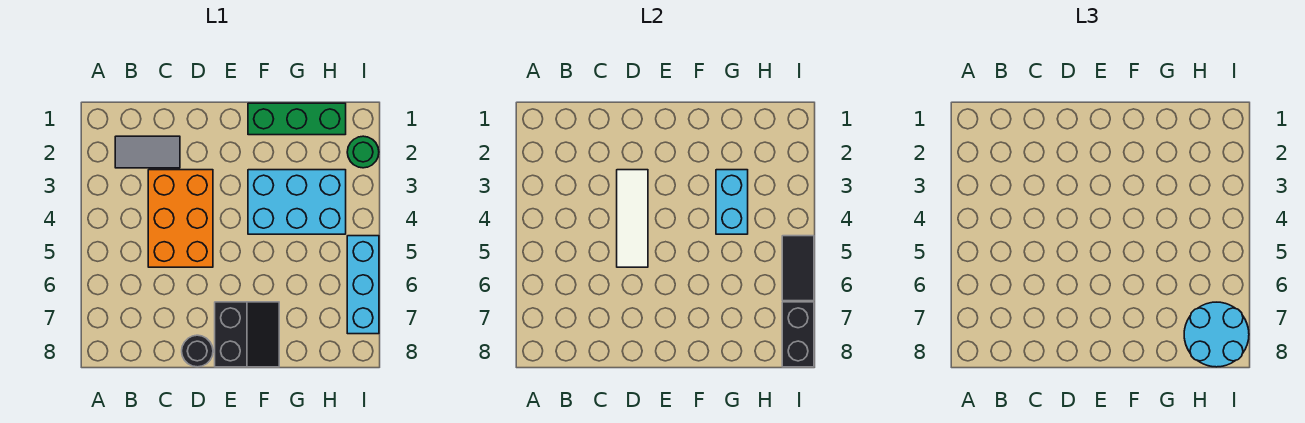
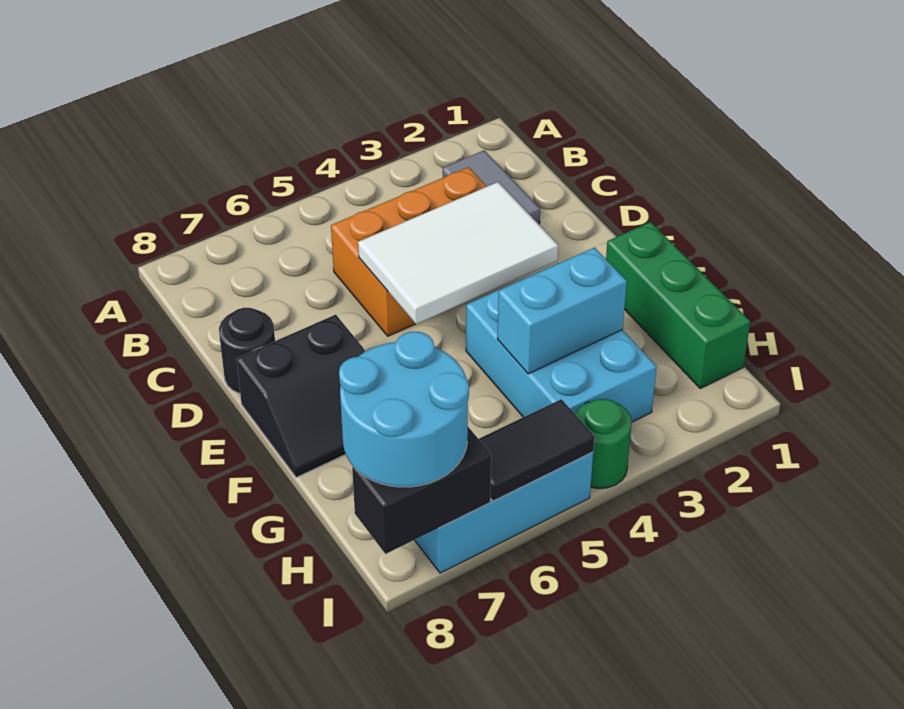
white tile D3:D5 level 2 -> white tile D3:E5 level 2
green round brick I2 level 1 -> green round brick I4 level 1

